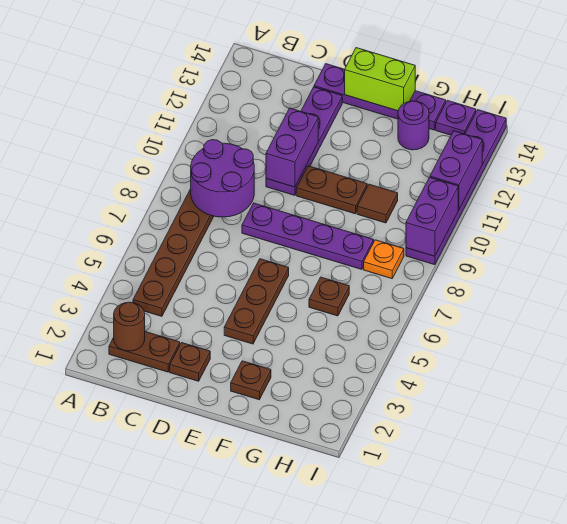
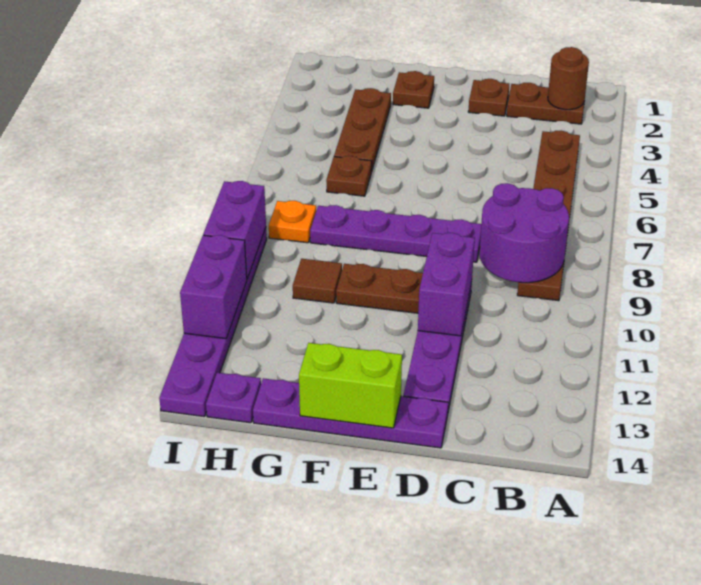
brown plate E4:E6 level 1 -> brown plate G3:G5 level 1
purple round brick G13 level 1 -> none

